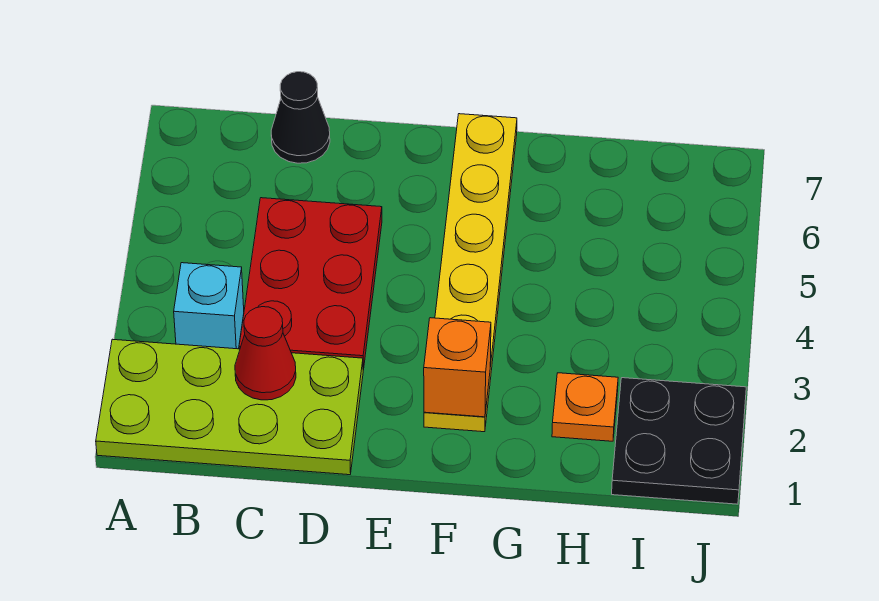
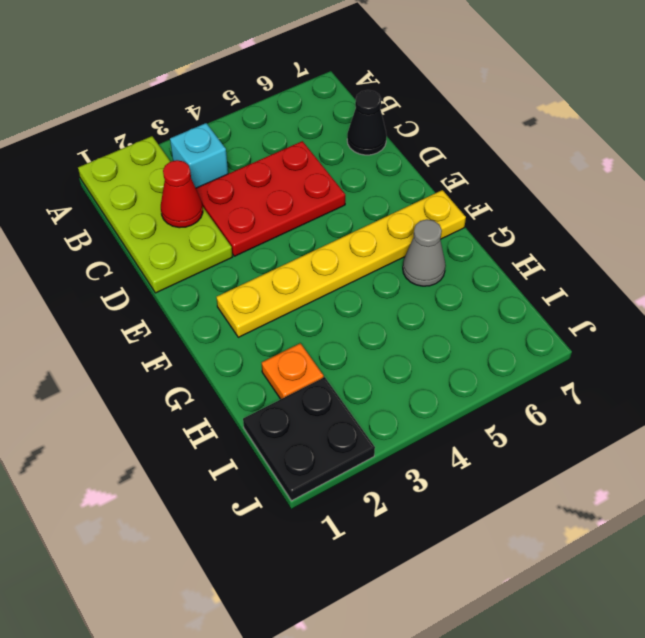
orange brick F2 level 2 -> none
none -> grey cone G6 level 1

